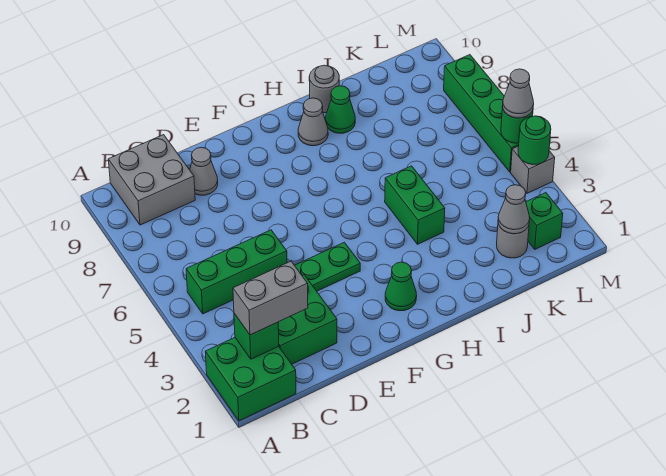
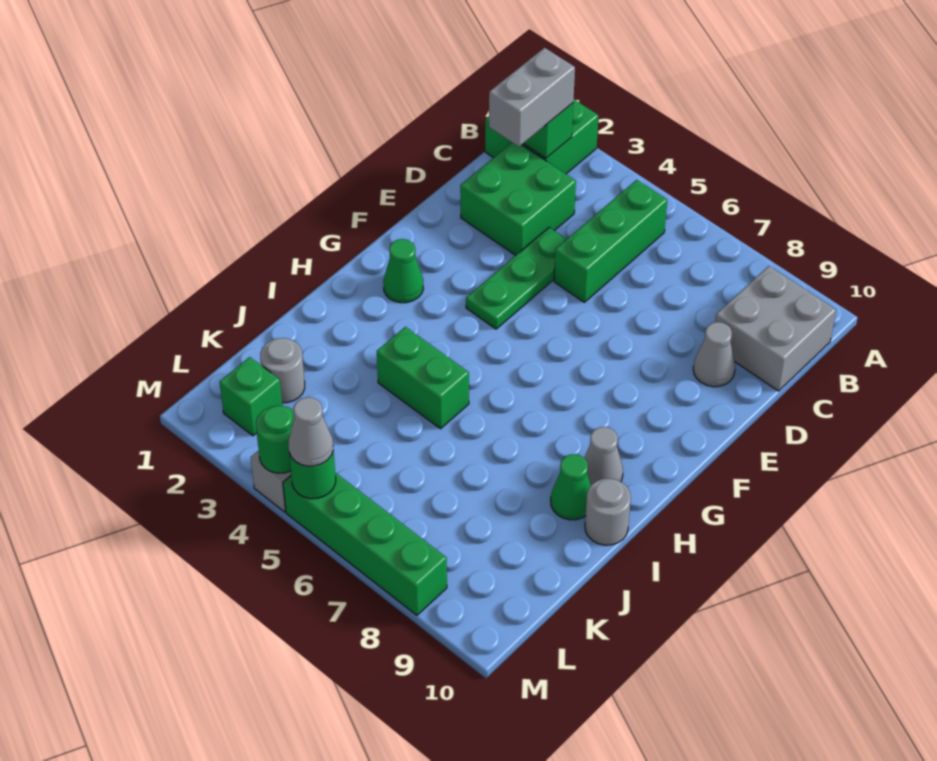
grey cone K2 level 2 -> none

